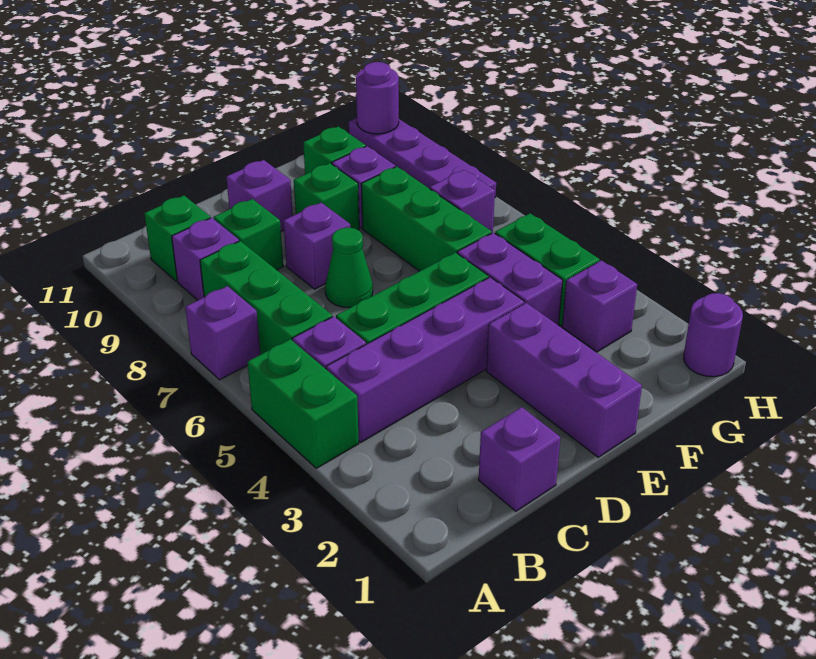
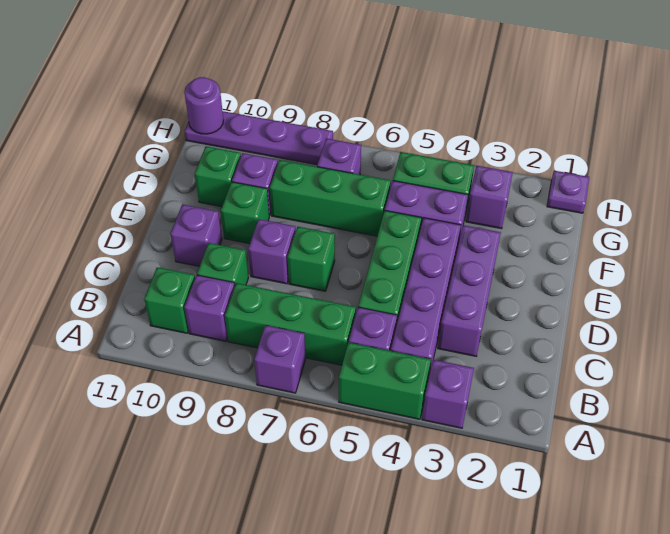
purple brick C1 level 1 -> purple brick A3 level 1
green cone D7 level 1 -> green brick D7 level 1
purple brick E1:E3 level 1 -> purple brick C3:E3 level 1
purple round brick H1 level 1 -> purple plate H1 level 1

